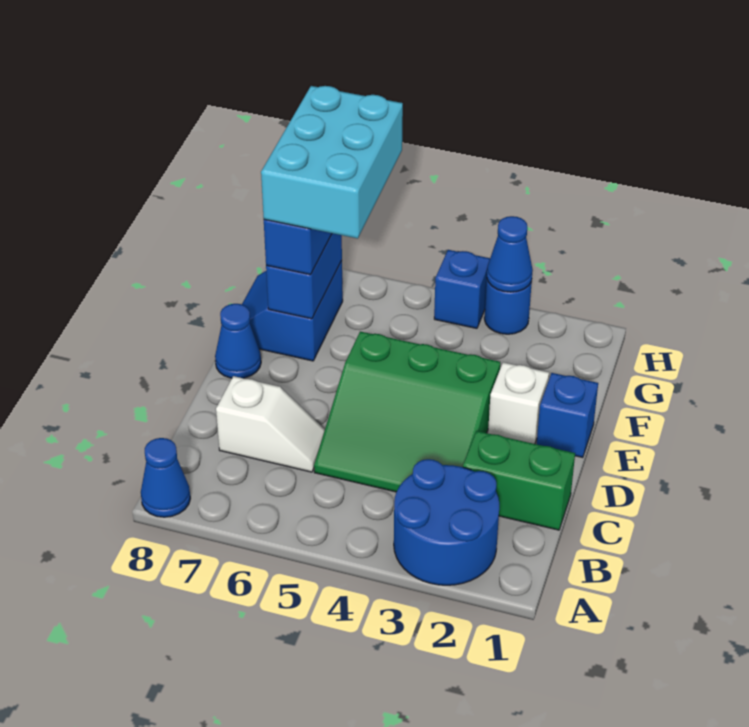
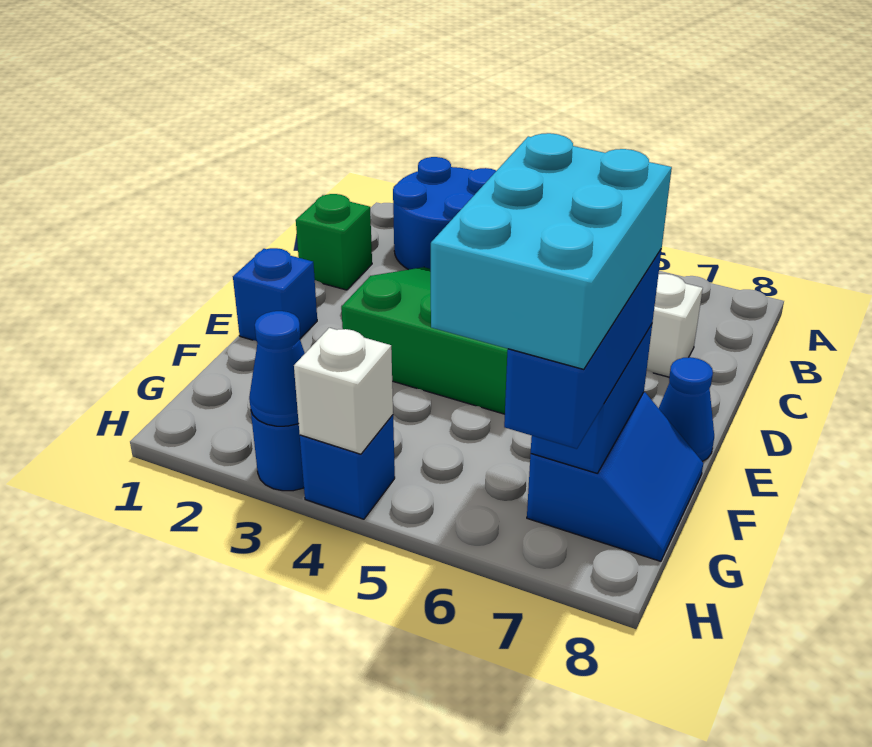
blue cone A8 level 1 -> none
green brick C1:C2 level 1 -> green brick C1 level 1
white brick E2 level 1 -> white brick H4 level 2

